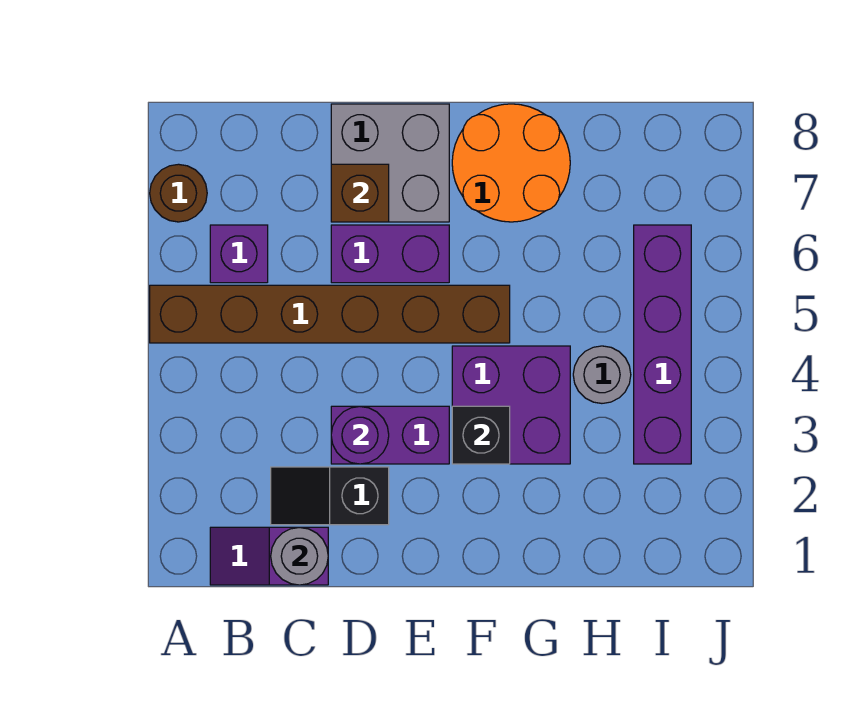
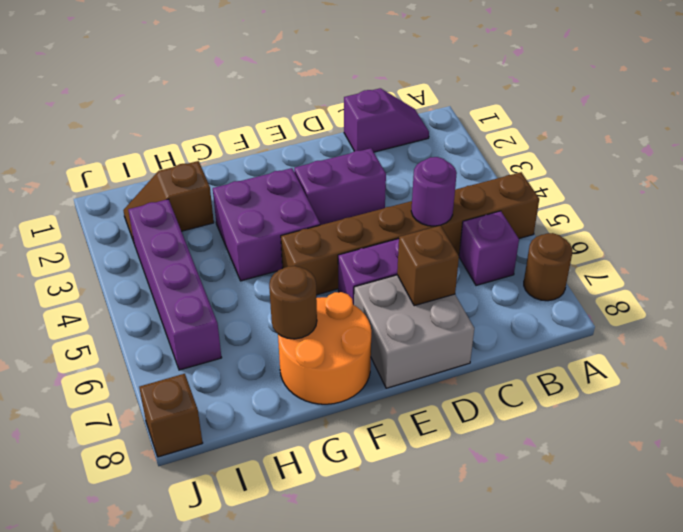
grey round brick C1 level 2 -> none
black slope C2:D2 level 1 top D -> none
purple round brick D3 level 2 -> purple round brick C5 level 2
black brick F3 level 2 -> none
none -> brown round brick G7 level 2
none -> brown slope H2:I2 level 1 top H
grey round brick H4 level 1 -> none
none -> brown brick J8 level 1

